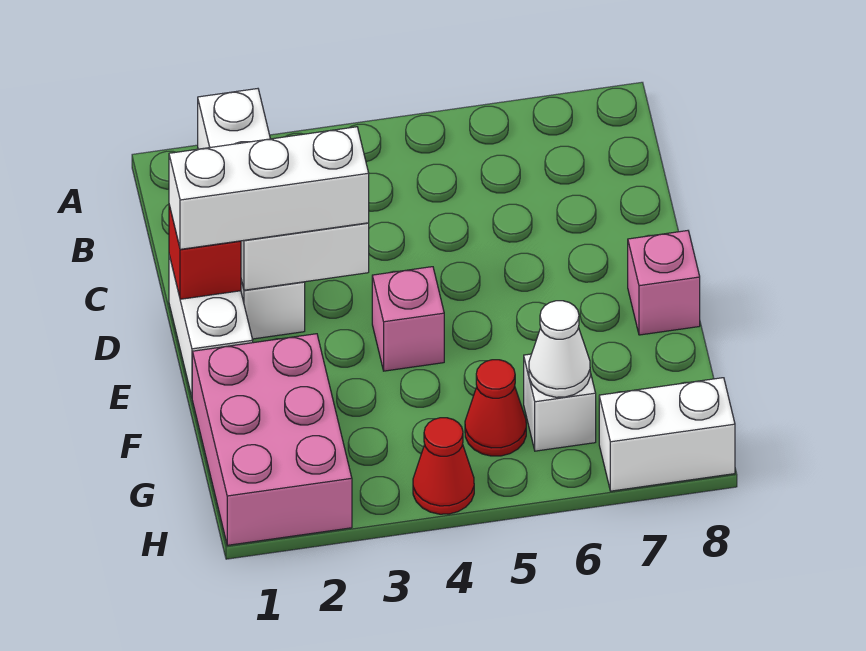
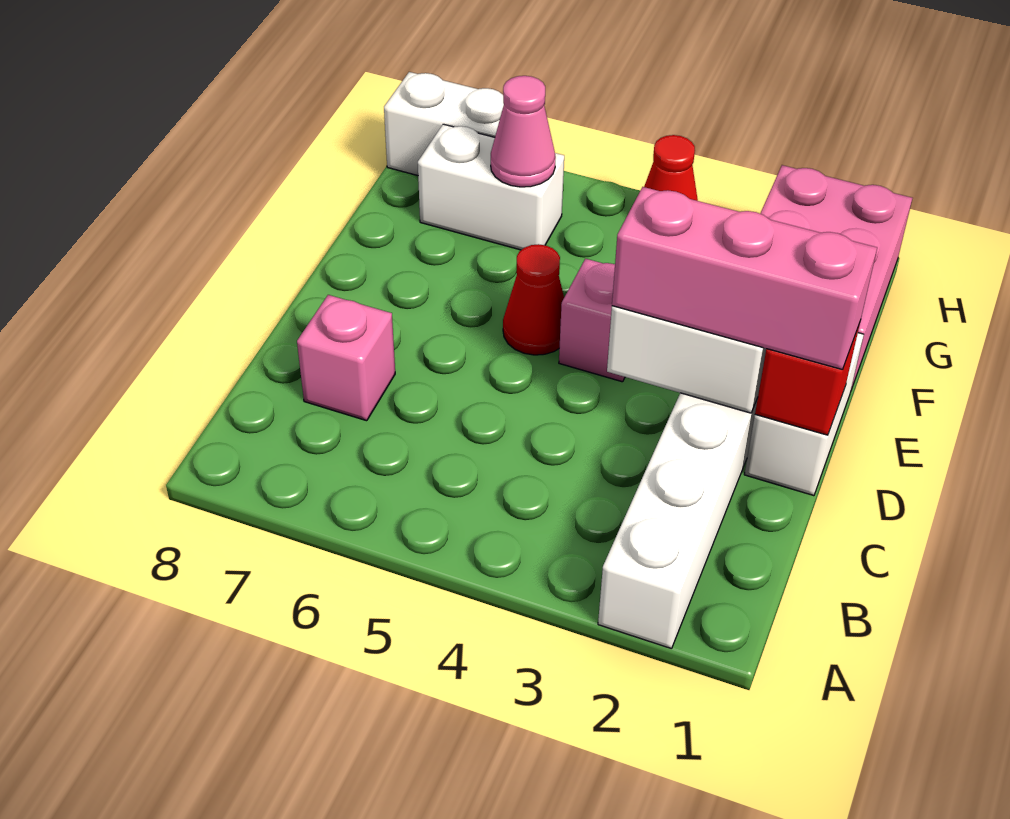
white brick D1:D3 level 3 -> pink brick D1:D3 level 3
pink brick E8 level 1 -> pink brick C7 level 1
red cone G5 level 1 -> red cone E5 level 1
white brick G6 level 1 -> white brick G6:G7 level 1
white cone G6 level 2 -> pink cone G6 level 2

